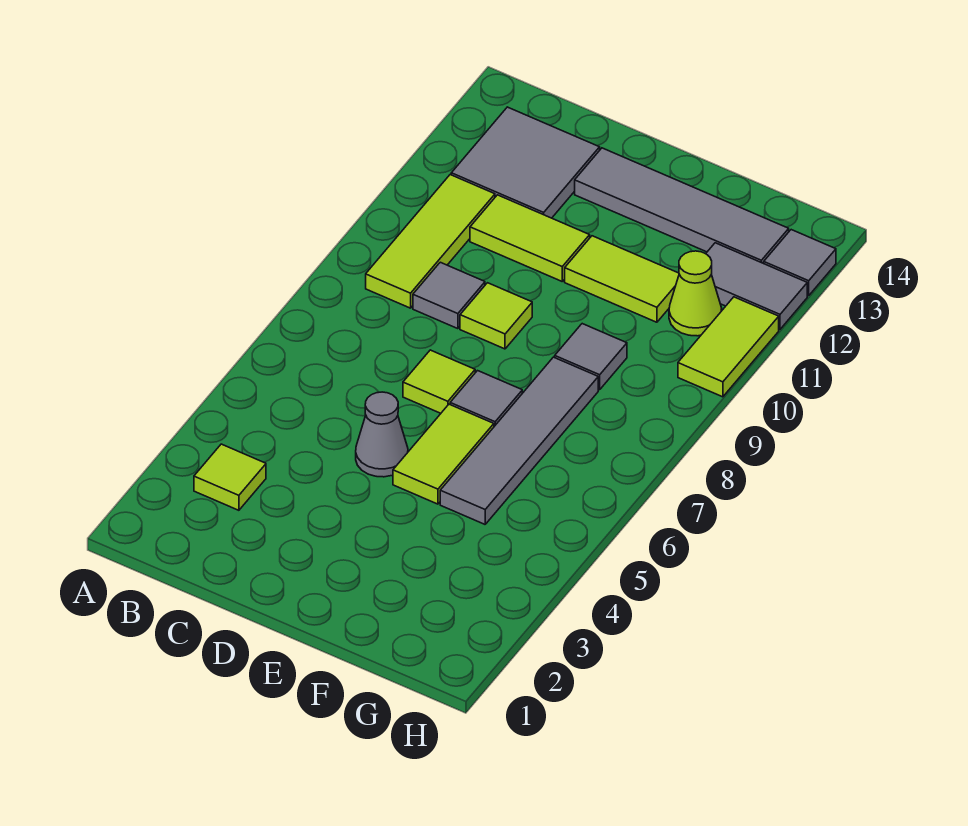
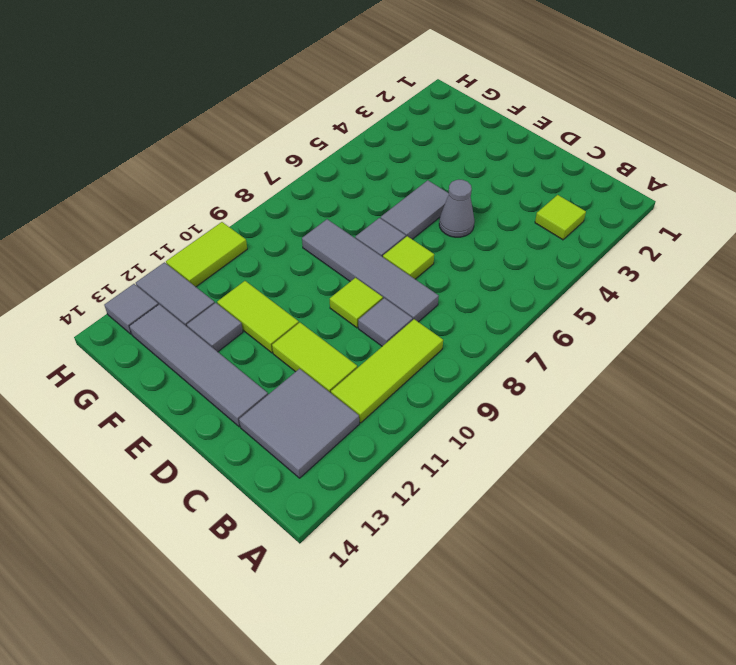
lime tile E5:E6 level 1 -> grey tile E5:E6 level 1
grey tile F5:F8 level 1 -> grey tile C8:F8 level 1
grey tile F9 level 1 -> grey tile F12 level 1
lime cone G11 level 1 -> none

